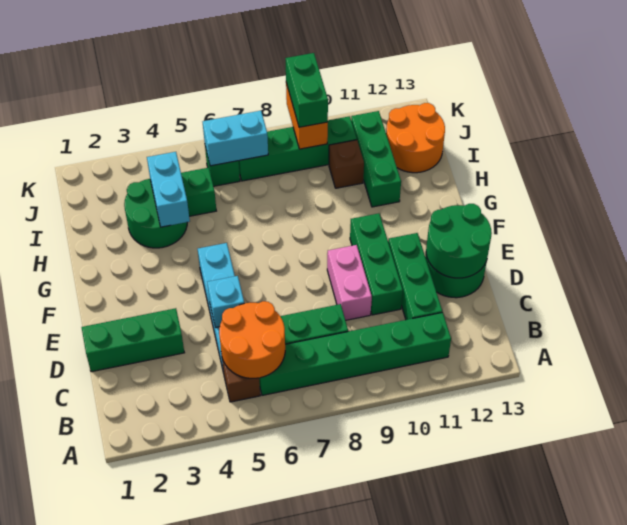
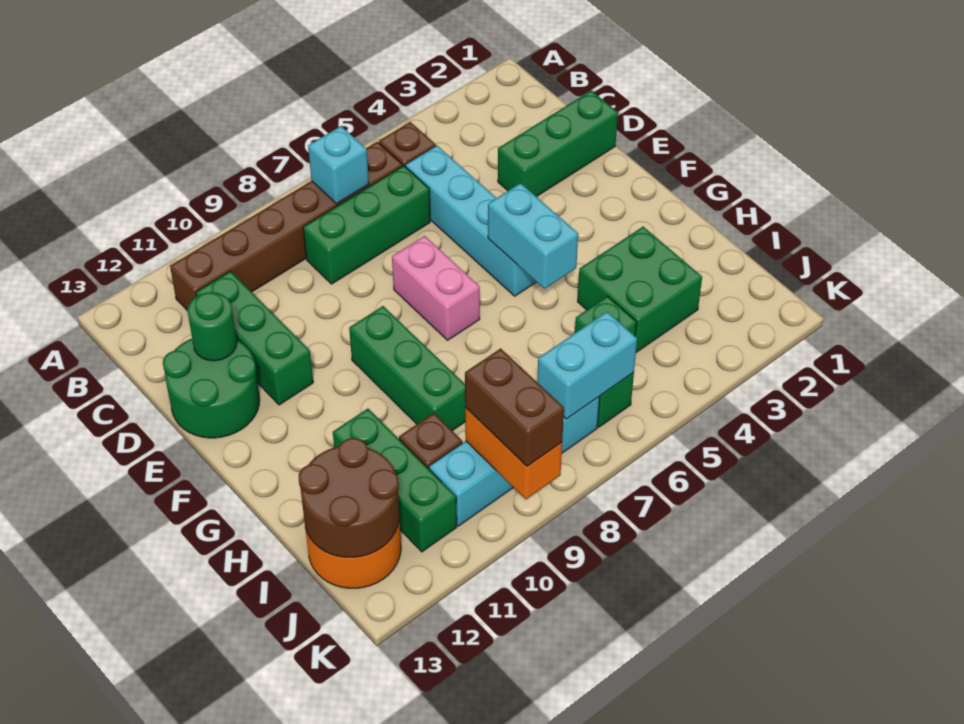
orange round brick B5:C6 level 2 -> none
green brick B6:B11 level 1 -> brown brick B6:B11 level 1
cyan brick D5 level 2 -> cyan brick B7 level 2
pink brick D9:E9 level 1 -> pink brick E7:F7 level 1
green brick D10:F10 level 1 -> green brick F9:H9 level 1
green round brick D12:E13 level 2 -> green round brick D12 level 2
green round brick H3:I4 level 1 -> green brick H3:I4 level 1
cyan brick H4:I4 level 2 -> cyan brick F5:G5 level 2
none -> brown round brick I12:J13 level 2
green brick J7:J10 level 1 -> cyan brick J7:J10 level 1
green brick J9:K9 level 3 -> brown brick J9:K9 level 3

